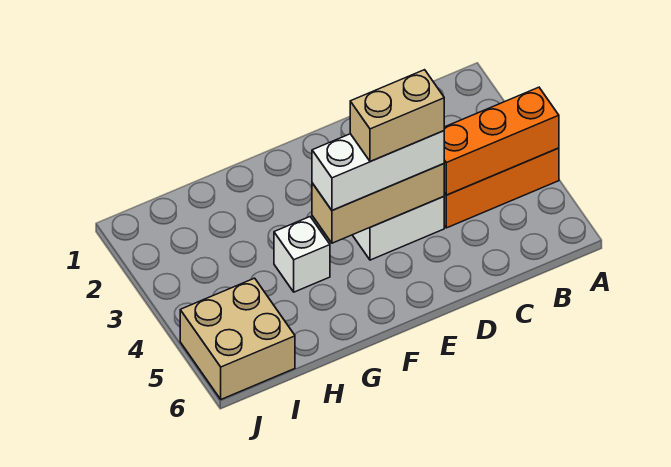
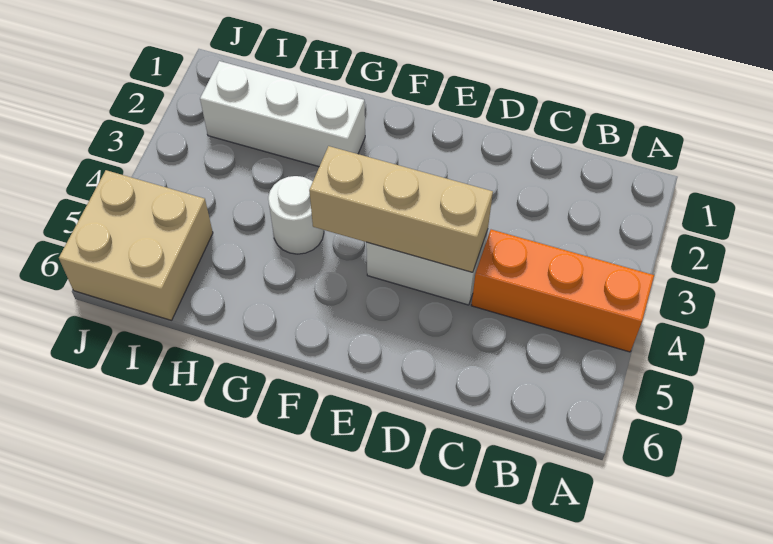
orange brick A4:C4 level 2 -> none
white brick D4:F4 level 3 -> white brick G2:I2 level 1
tan brick D4:E4 level 4 -> none
white brick G4 level 1 -> white round brick G4 level 1

